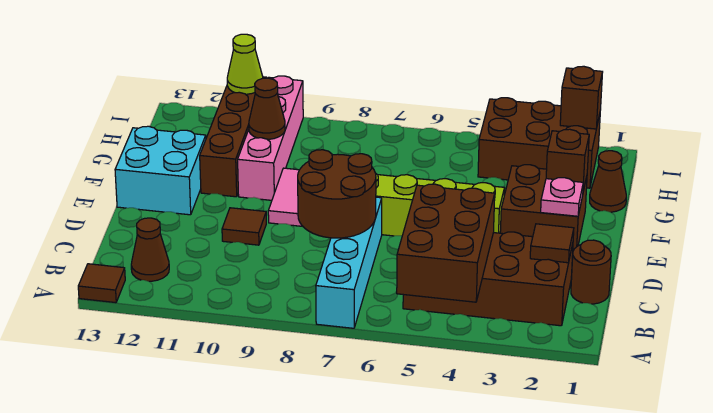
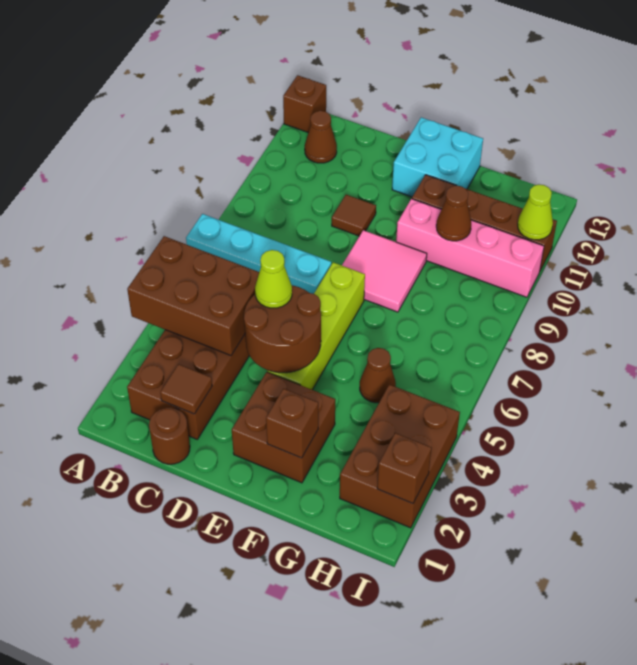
brown tile A13 level 1 -> brown brick A13 level 1
brown round brick C7:D8 level 2 -> brown round brick D4:E5 level 2
none -> lime cone D5 level 3
pink plate E2 level 2 -> none
brown cone G1 level 1 -> brown cone G5 level 1

